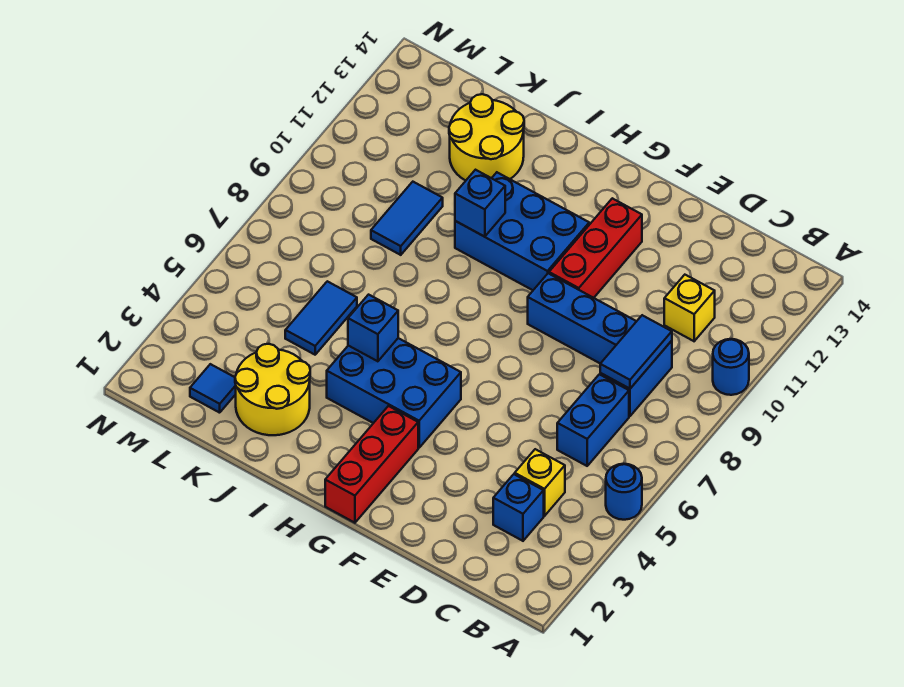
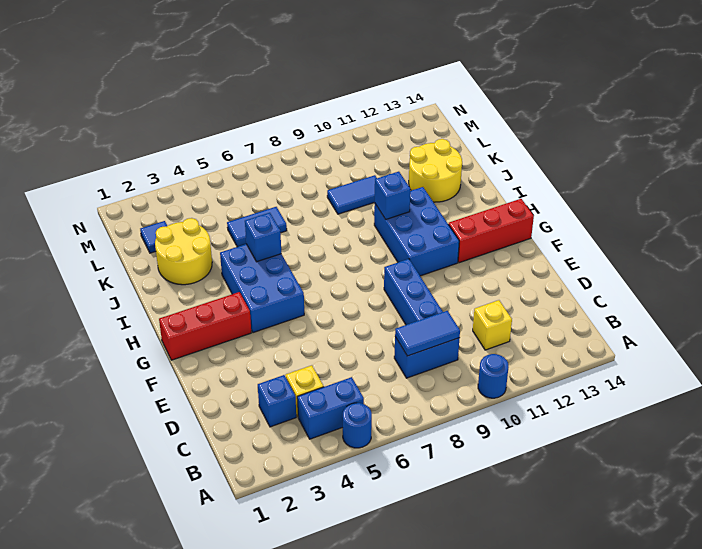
blue brick C6:C7 level 1 -> blue brick B4:B5 level 1
red brick F10:F12 level 1 -> red brick G12:G14 level 1

